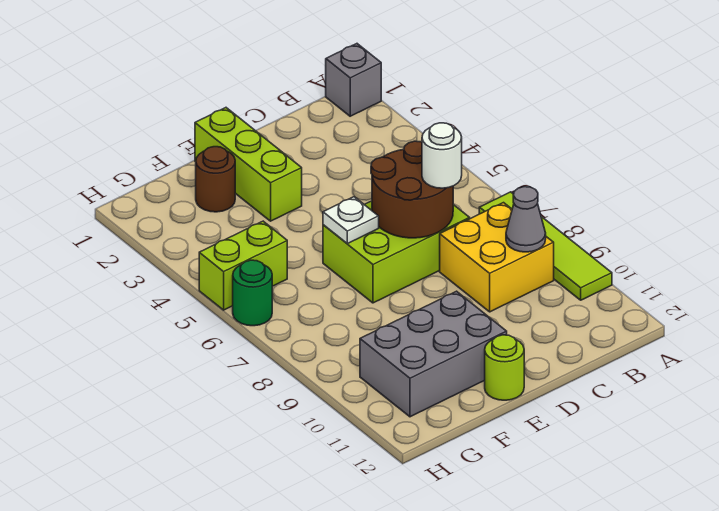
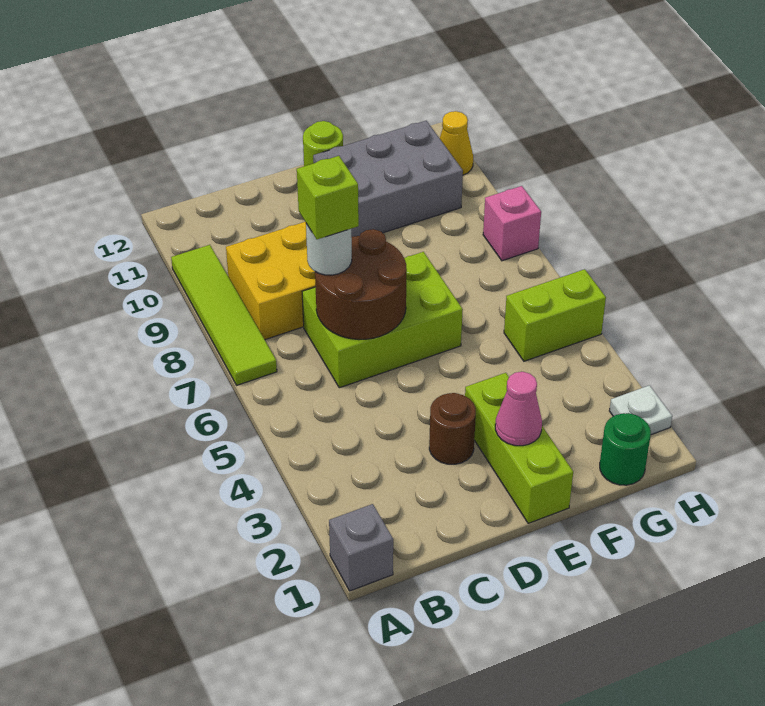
grey cone B9 level 2 -> none
none -> lime brick C7 level 4
none -> pink cone E2 level 2
white plate E6 level 2 -> white plate H2 level 1
brown round brick F2 level 1 -> brown round brick D3 level 1
green round brick H6 level 1 -> green round brick G1 level 1
none -> pink brick H8 level 1
none -> yellow cone H11 level 1

